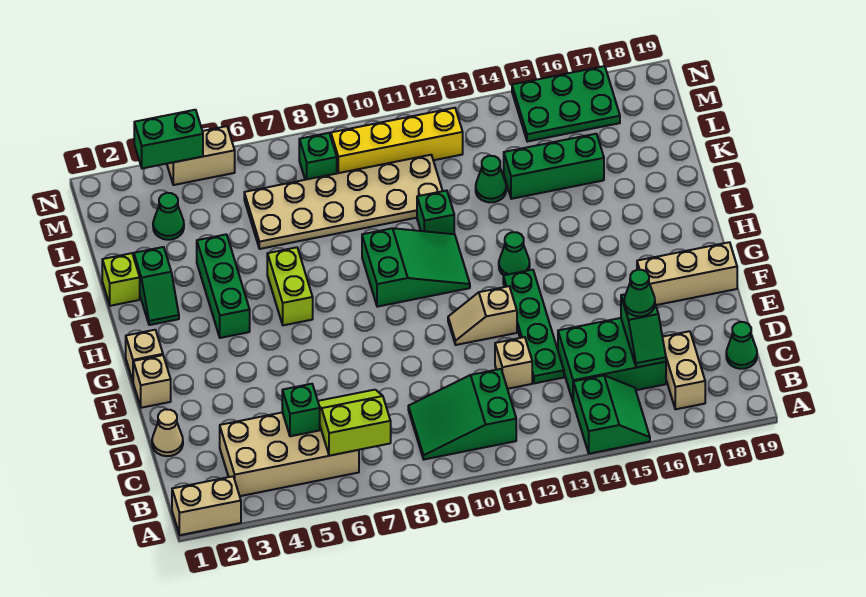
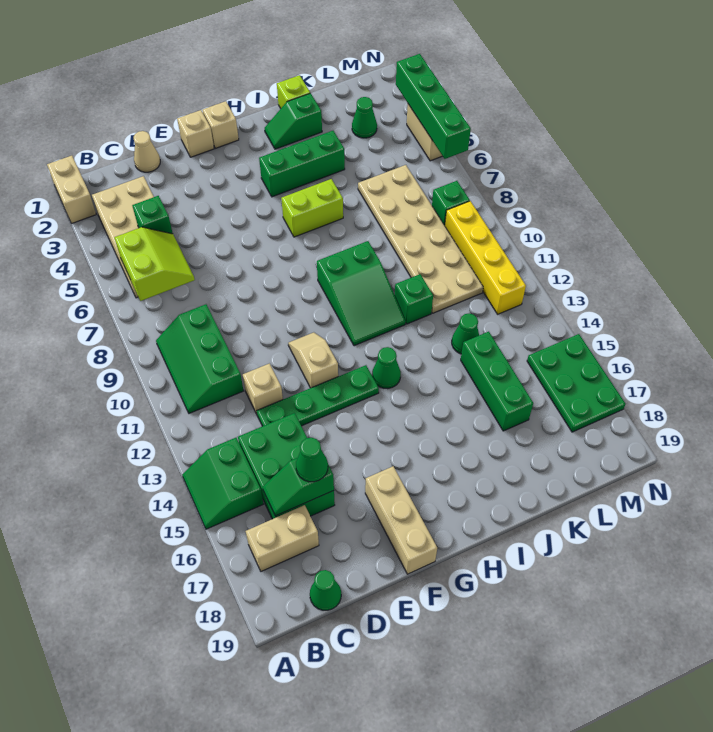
green slope A14:B15 level 1 top 14 -> green slope A14:B15 level 1 top B
green slope B9:C11 level 1 top 11 -> green slope B9:C11 level 1 top C
green brick N3:N4 level 2 -> green brick N3:N6 level 2

